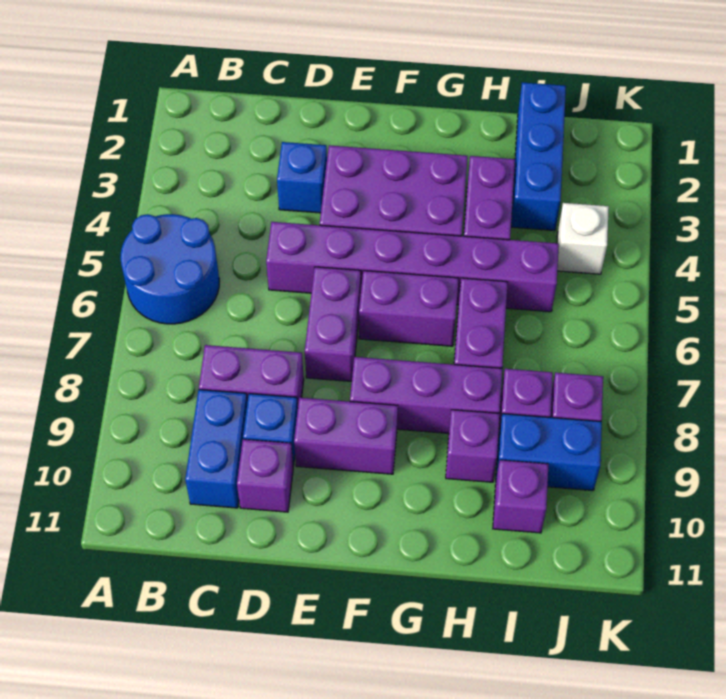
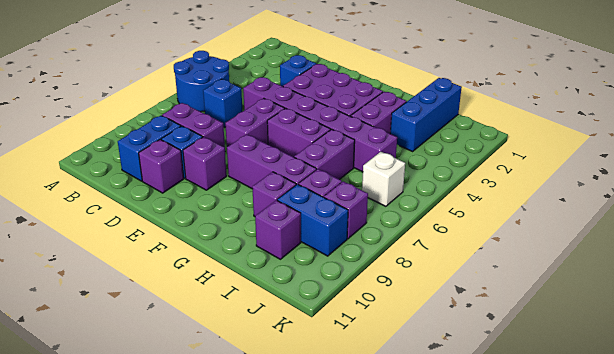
none -> blue brick C6 level 1
purple brick E9:F9 level 1 -> purple brick E9 level 1
white brick J4 level 1 -> white brick J6 level 1

